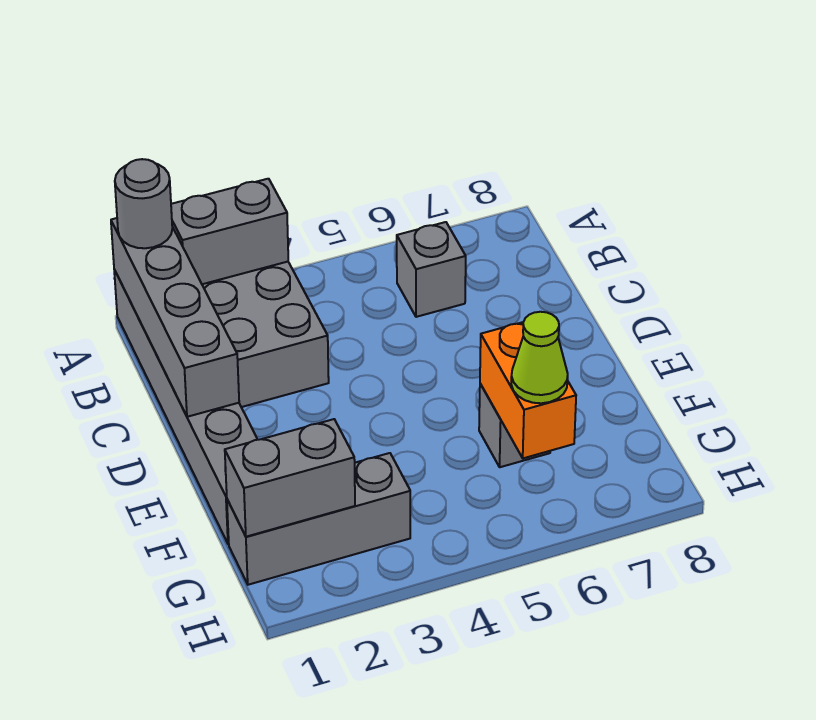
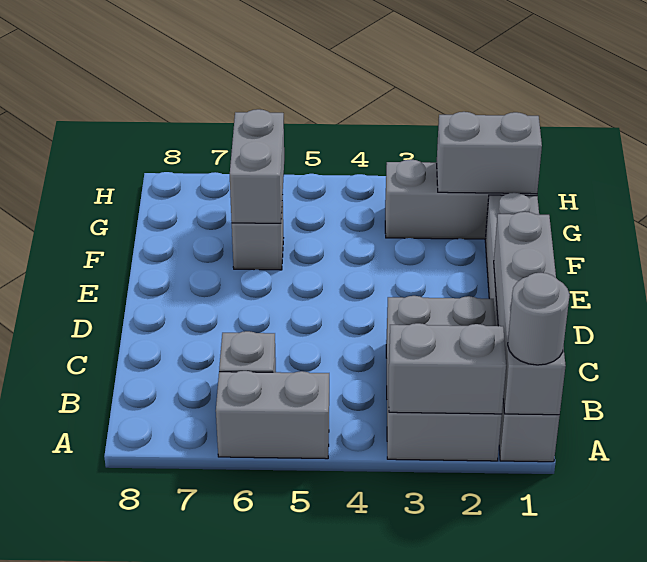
none -> grey brick A5:A6 level 1
orange brick F6:G6 level 2 -> grey brick F6:G6 level 2
lime cone G6 level 3 -> none

